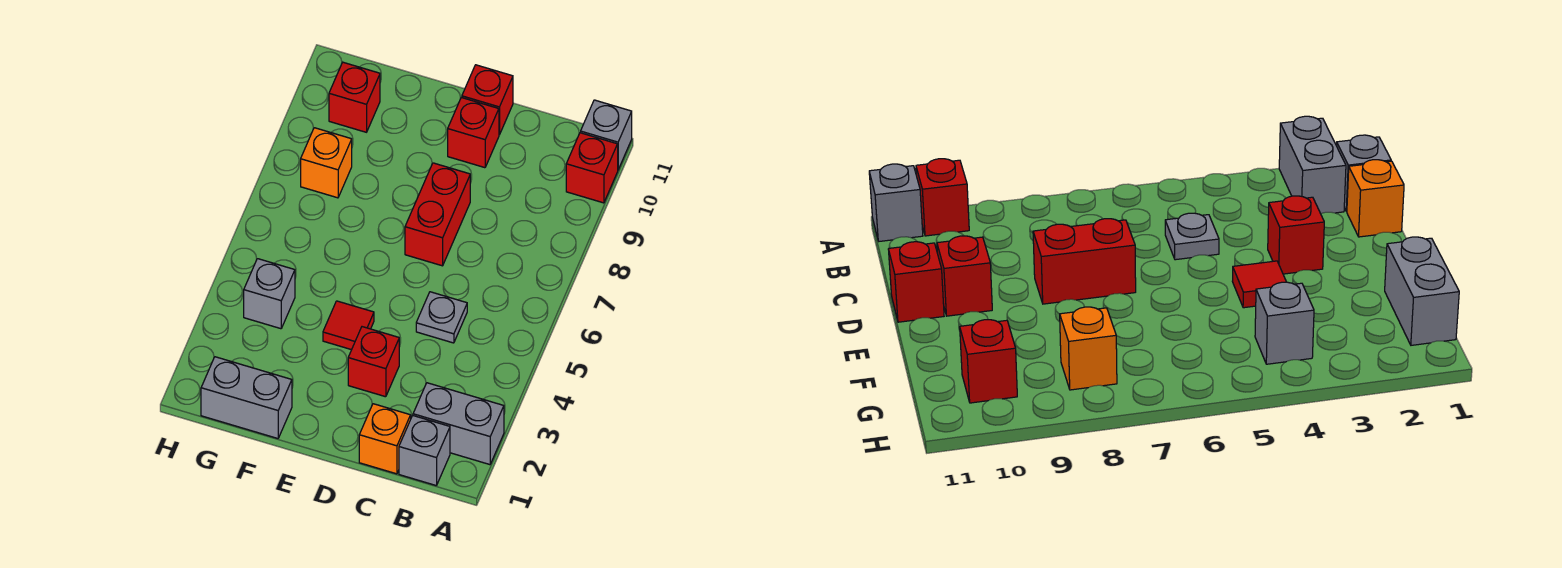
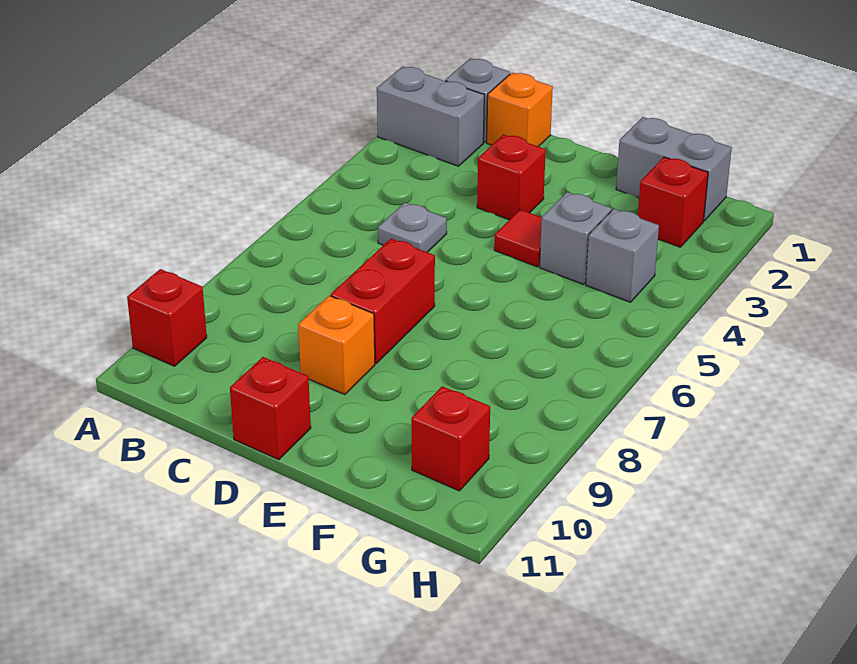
grey brick A11 level 1 -> grey brick F4 level 1
red brick D10 level 1 -> red brick G2 level 1
orange brick G8 level 1 -> orange brick D9 level 1

